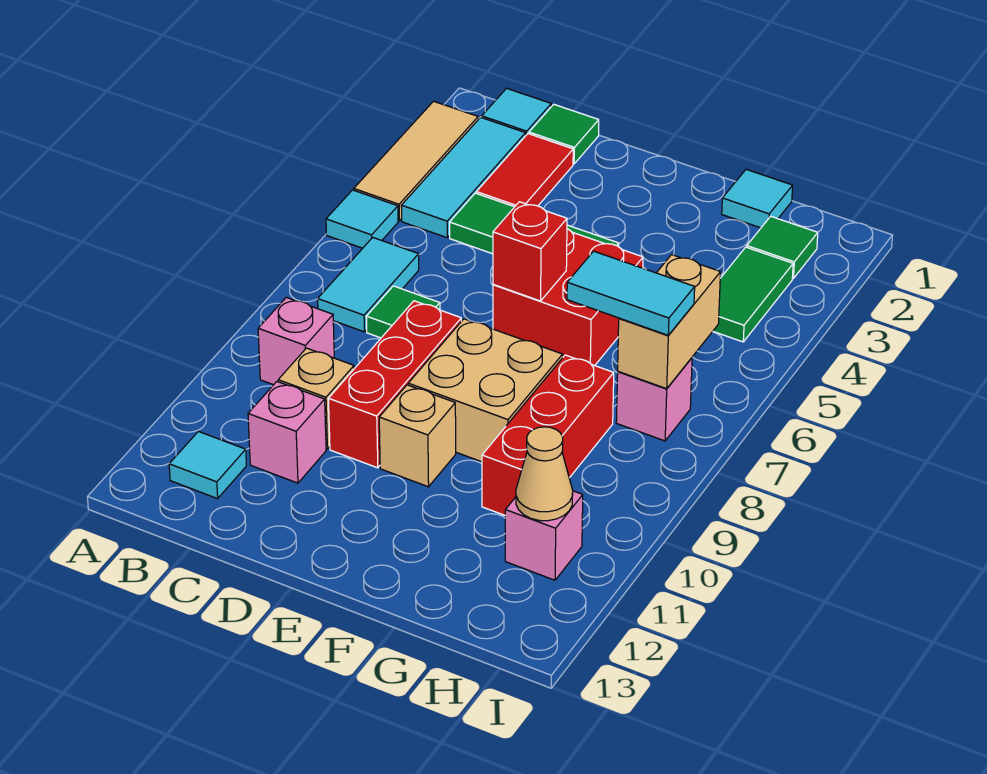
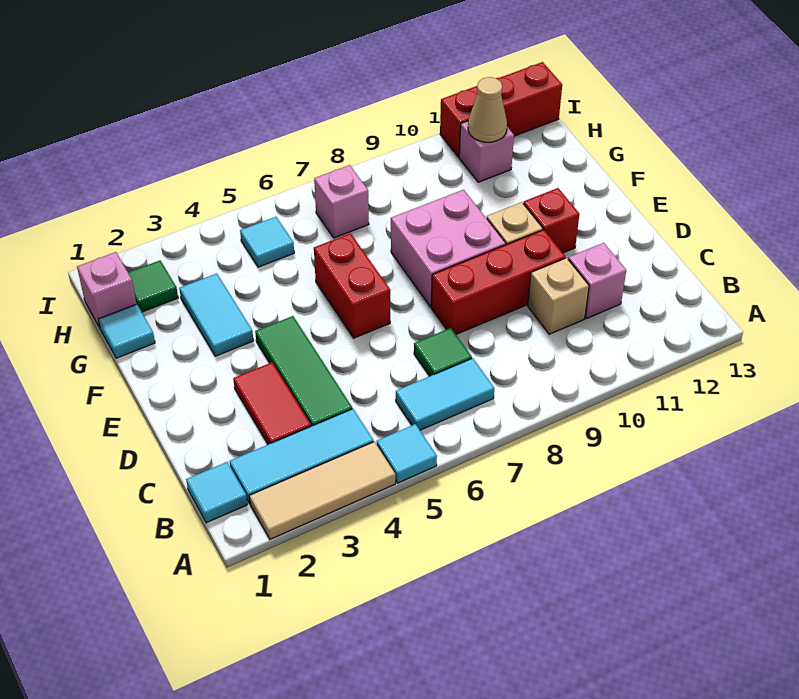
pink brick B9 level 1 -> pink brick H1 level 1
cyan tile B12 level 1 -> cyan tile H5 level 1
green tile C1 level 1 -> none
red tile C2:C3 level 1 -> red tile C3:D3 level 1
red brick E5:F6 level 1 -> red brick E6:F6 level 1
red brick E6 level 2 -> red brick E11 level 1
tan brick E8:F9 level 1 -> pink brick E8:F9 level 1
cyan tile G7:H7 level 3 -> cyan tile F3:G3 level 1
red brick G8:G10 level 1 -> red brick I11:I13 level 1
green tile H3:H4 level 1 -> none
tan brick H6:H7 level 2 -> none

